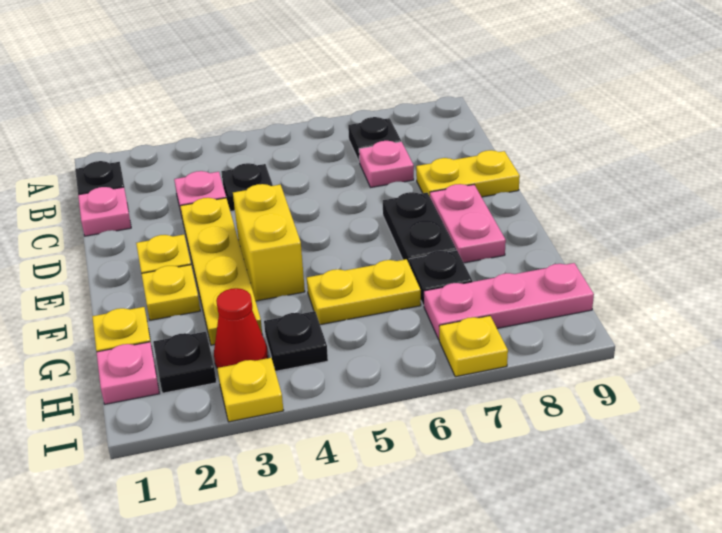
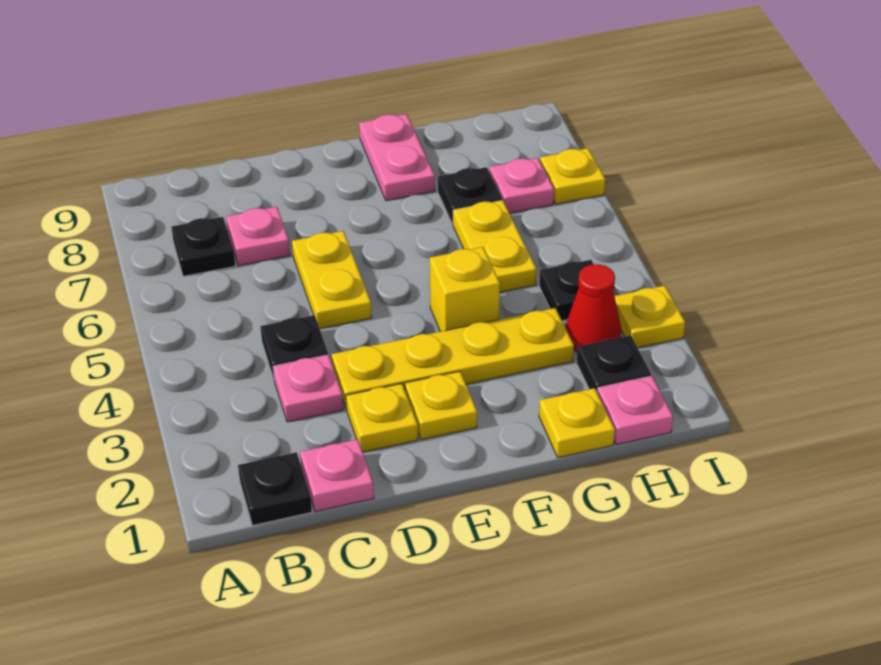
yellow plate D8:D9 level 1 -> yellow plate D5:D6 level 1
yellow brick E4:F4 level 1 -> yellow brick F4 level 1
black plate E7:F7 level 1 -> none
pink plate E8:F8 level 1 -> pink plate F8:F9 level 1
yellow plate F2 level 1 -> yellow plate D2 level 1
pink plate H7:H9 level 1 -> pink plate H7 level 1

